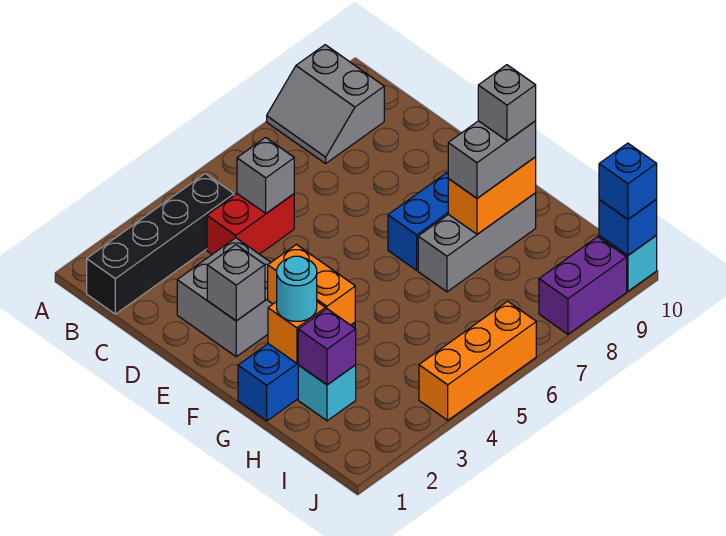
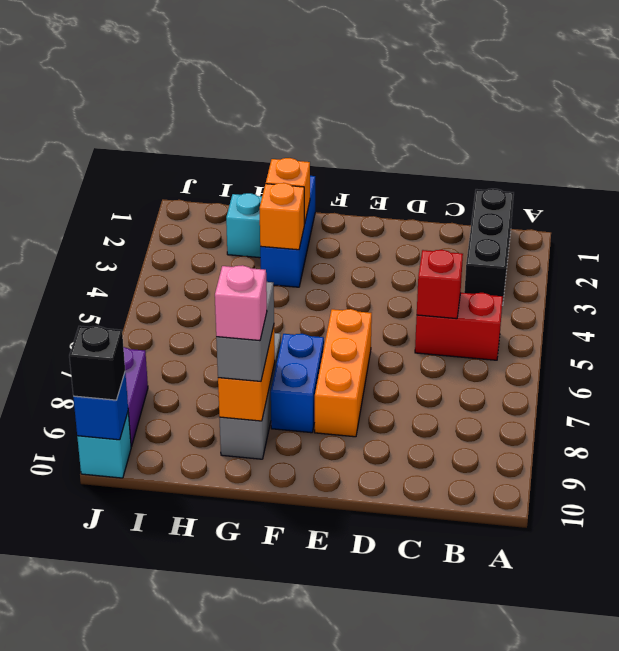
grey slope A8:B9 level 1 top 9 -> none
black brick B1:B4 level 1 -> black brick B1:B3 level 1
red brick C4:C5 level 1 -> red brick B5:C5 level 1
grey brick C5 level 2 -> red brick C5 level 2
grey brick D2:E3 level 1 -> none
grey brick E2 level 2 -> none
orange brick F3:G3 level 2 -> orange brick G3 level 2
cyan round brick G2 level 3 -> none
grey brick G9 level 4 -> pink brick G9 level 4
purple brick H2 level 2 -> none
orange brick J4:J6 level 1 -> orange brick E6:E8 level 1
blue brick J10 level 3 -> black brick J10 level 3

